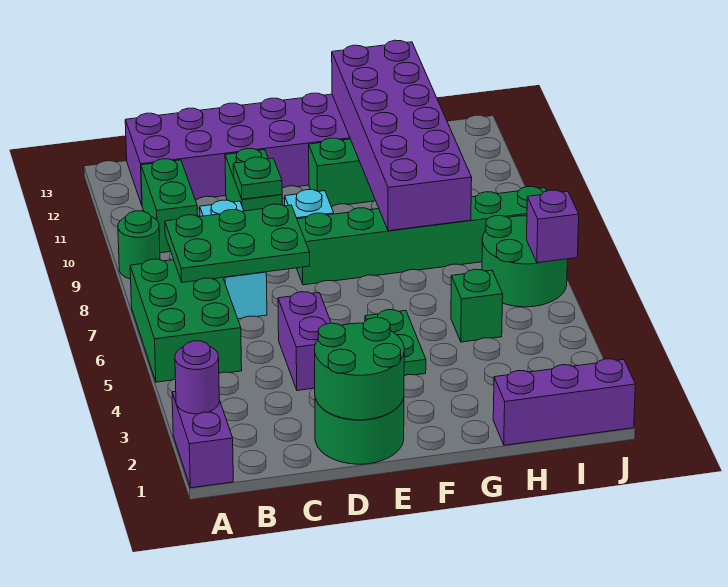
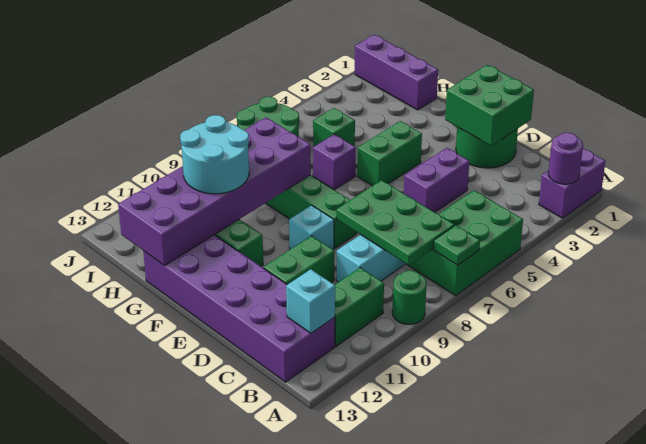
none -> cyan brick B12 level 2
green round brick D1:E2 level 2 -> green brick D1:E2 level 2
green plate D10 level 2 -> green plate A7 level 2
green plate F4:F5 level 1 -> green brick F4:F5 level 1
none -> cyan round brick G10:H11 level 3
purple brick J6 level 2 -> purple brick G6 level 1

